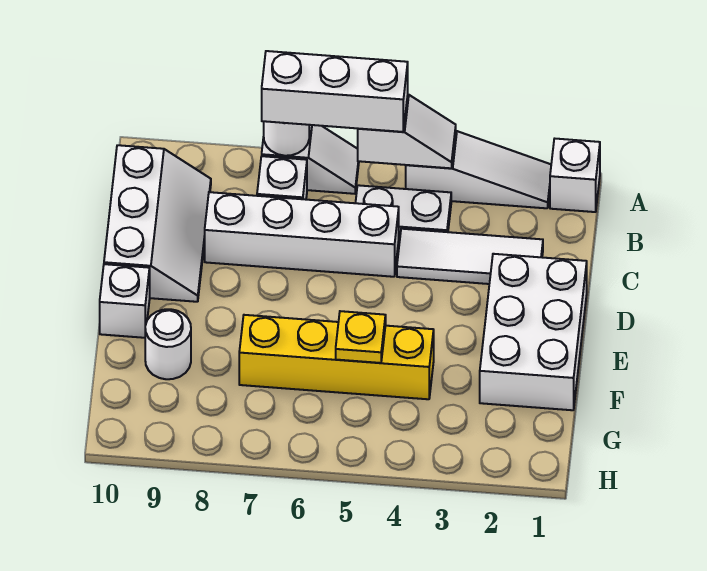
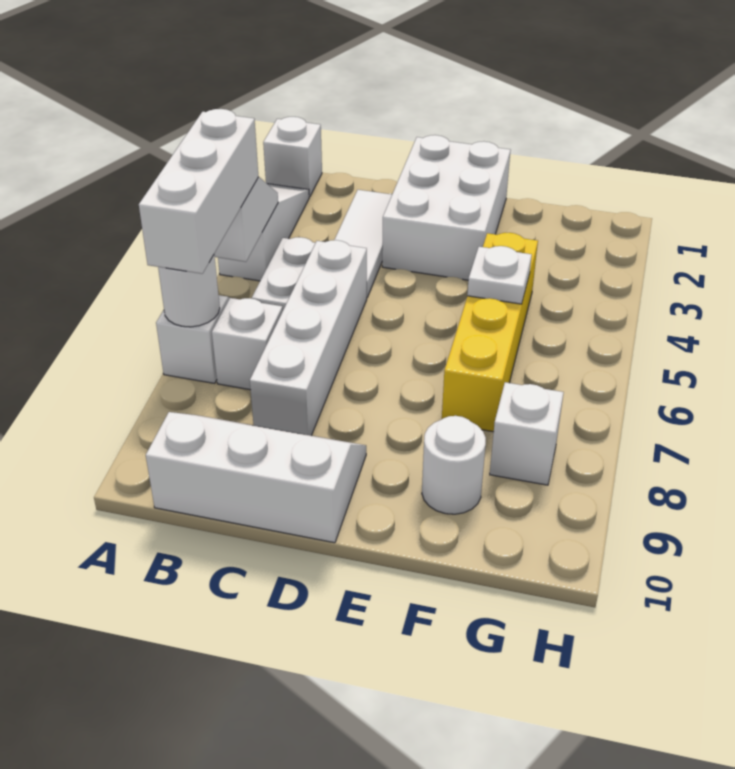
white brick D1:F2 level 1 -> white brick D1:E3 level 1
white brick E10 level 1 -> white brick G8 level 1
yellow plate F5 level 2 -> white plate F5 level 2

